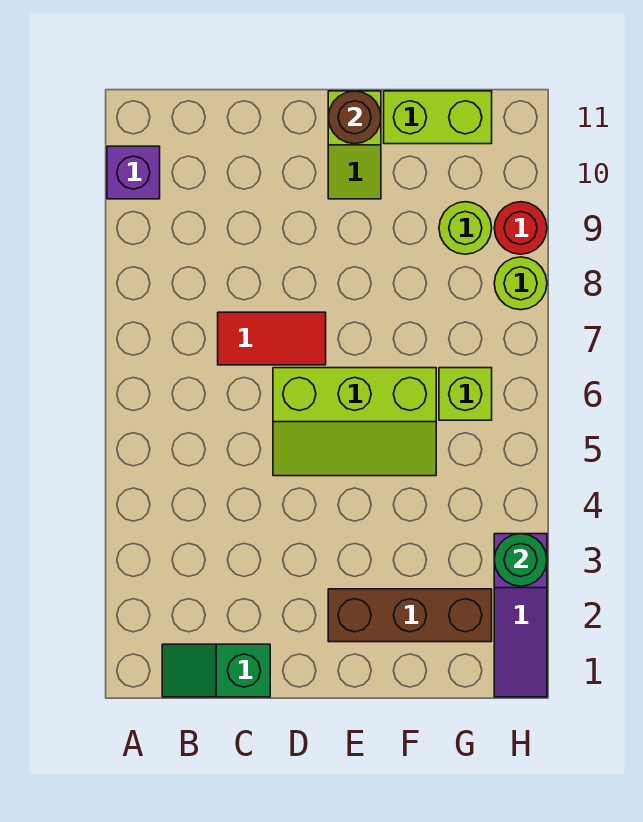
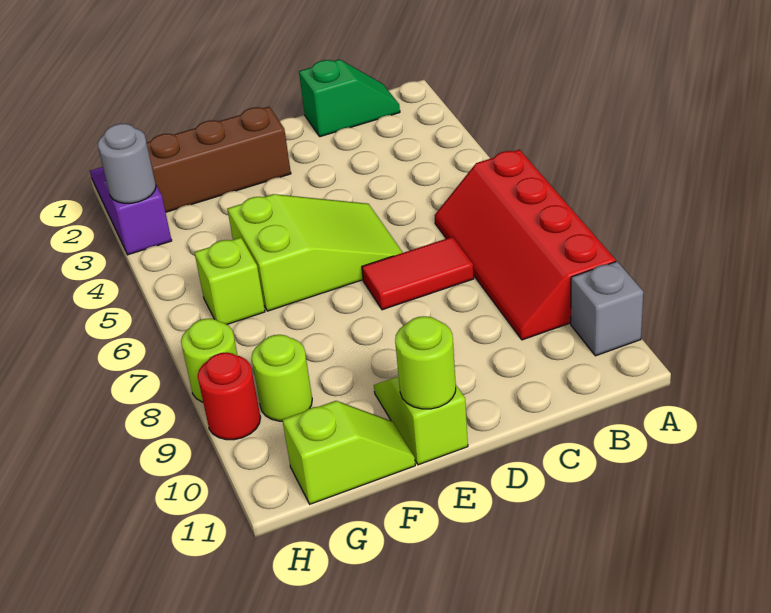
none -> red slope A6:B9 level 1 top A
purple brick A10 level 1 -> grey brick A10 level 1
lime slope D5:F6 level 1 top 6 -> lime slope D5:F6 level 1 top F
brown round brick E11 level 2 -> lime round brick E11 level 2
lime brick F11:G11 level 1 -> lime slope F11:G11 level 1 top G
green round brick H3 level 2 -> grey round brick H3 level 2

